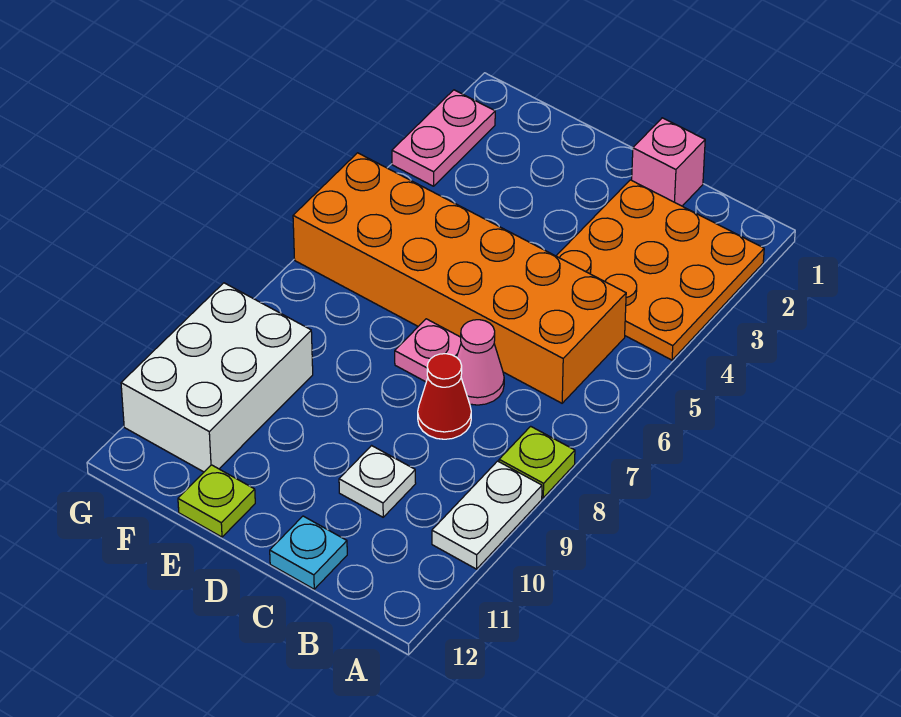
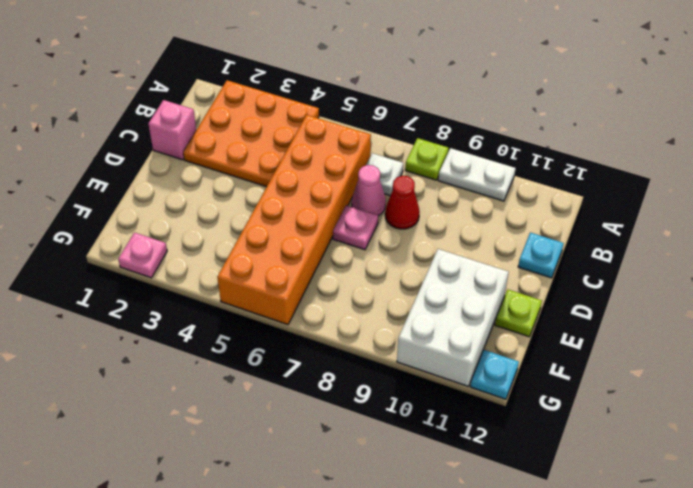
white plate C10 level 1 -> white plate B7 level 1
white brick F9:G11 level 1 -> white brick E10:G11 level 1
pink plate G2:G3 level 1 -> pink plate G2 level 1
none -> cyan plate G12 level 1

